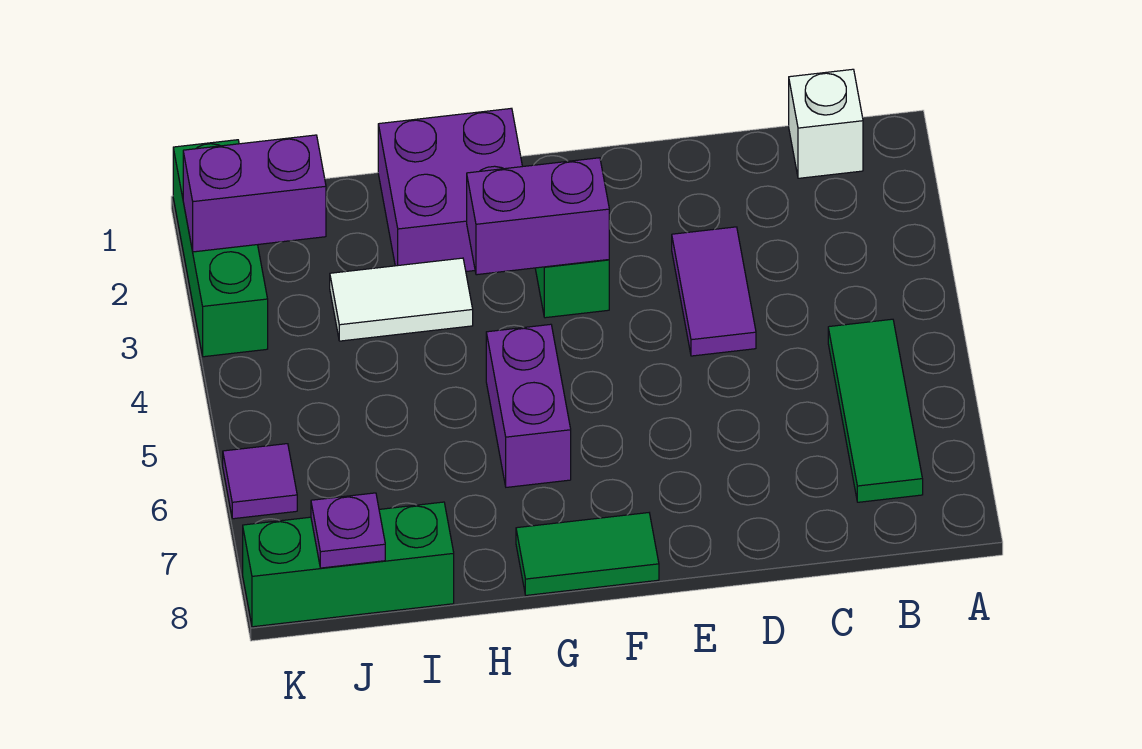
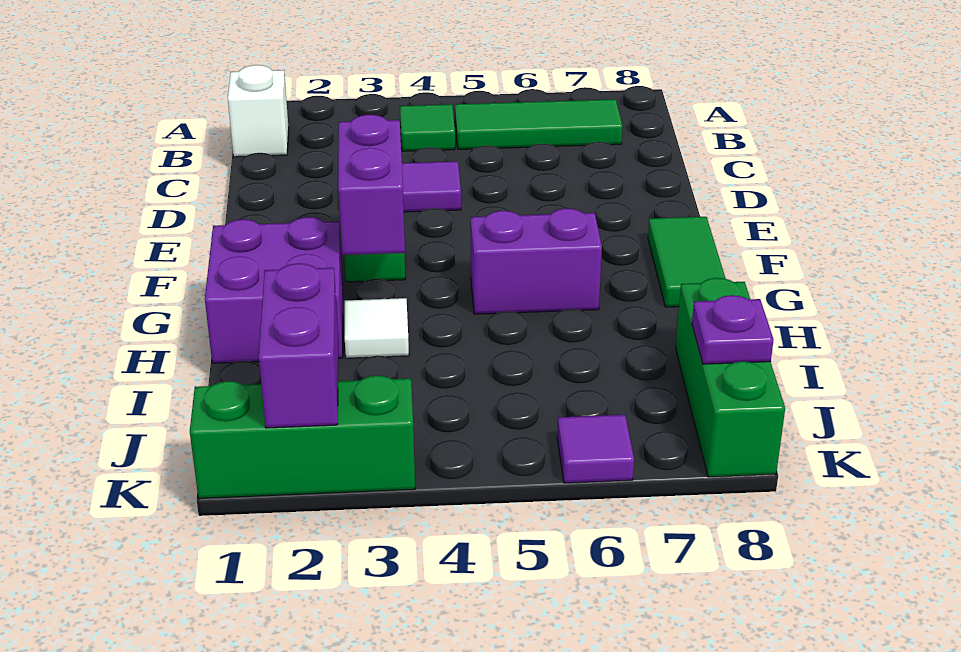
none -> green tile B4 level 1
white tile H3:I3 level 1 -> white tile H3 level 1

